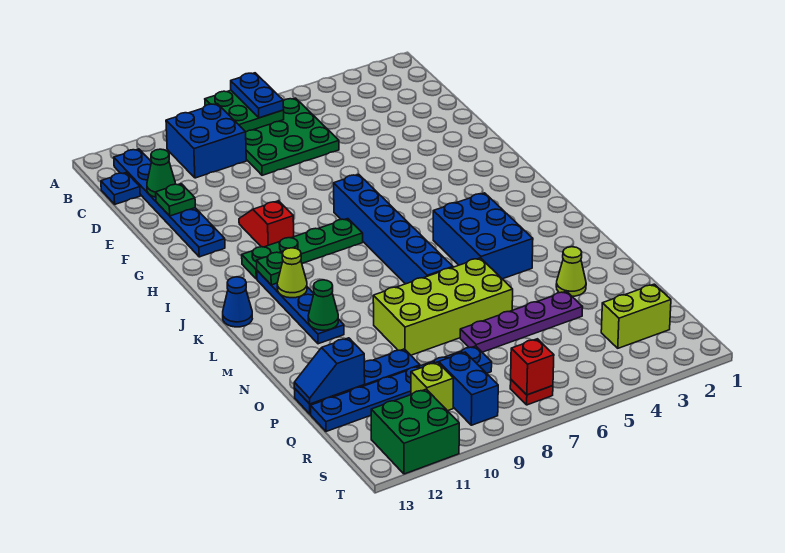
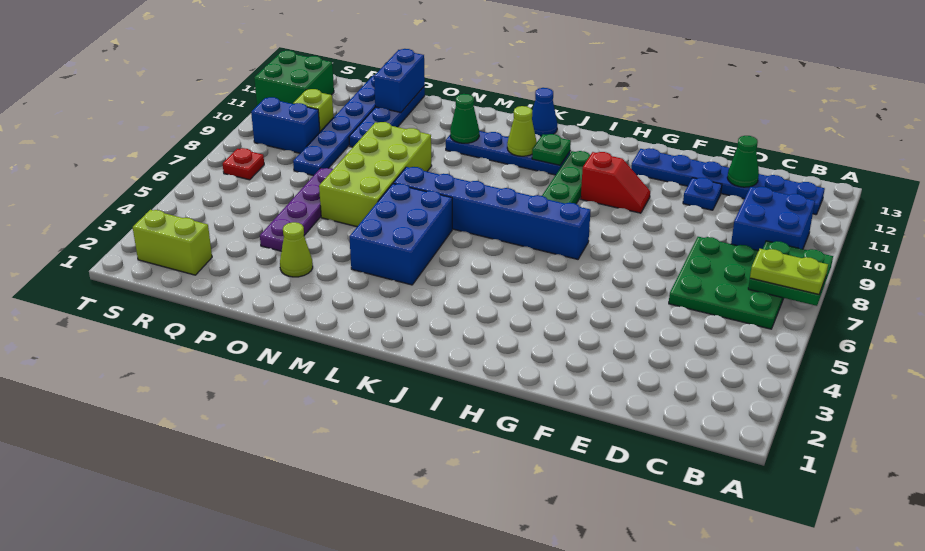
blue plate A7:B7 level 3 -> lime plate A7:B7 level 3
blue plate C13 level 1 -> blue plate E11 level 1
green plate E12 level 2 -> none
blue brick K4:M5 level 1 -> blue brick L4:M6 level 1
blue slope P12:P13 level 2 top 12 -> blue brick P12:P13 level 2
lime brick R2:R3 level 1 -> lime brick R2:S2 level 1
red brick S7 level 2 -> none

